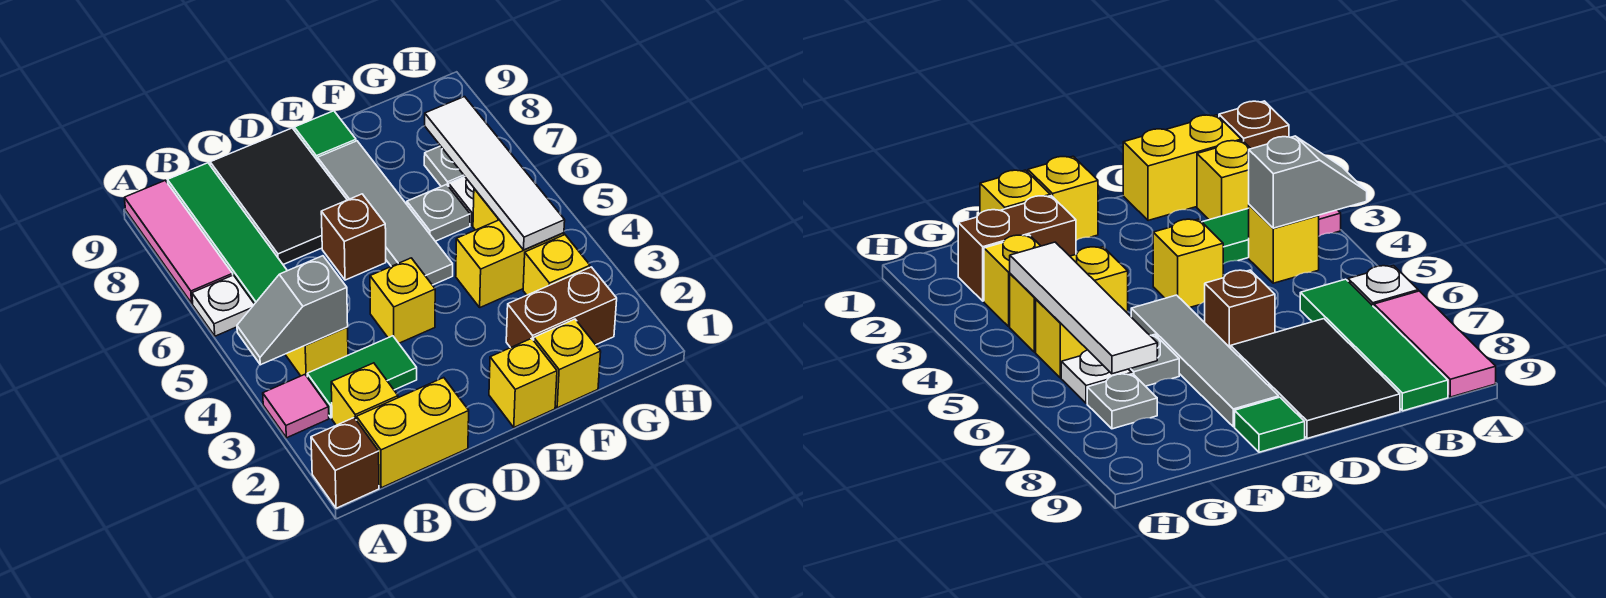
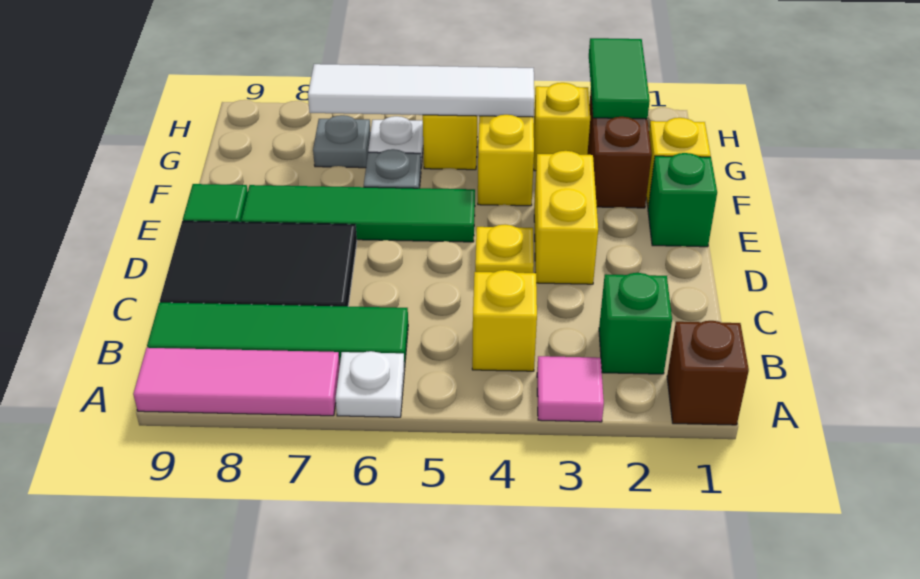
grey slope A4:B4 level 2 top B -> none
yellow brick B1:C1 level 1 -> yellow brick D3:E3 level 1
yellow brick B2 level 1 -> green brick B2 level 1
green tile B3:C3 level 1 -> green tile G2:H2 level 2
yellow brick D4 level 1 -> yellow plate D4 level 1
brown brick D6 level 1 -> none
yellow brick E1 level 1 -> green brick E1 level 1
grey tile E5:E8 level 1 -> green tile E5:E8 level 1

